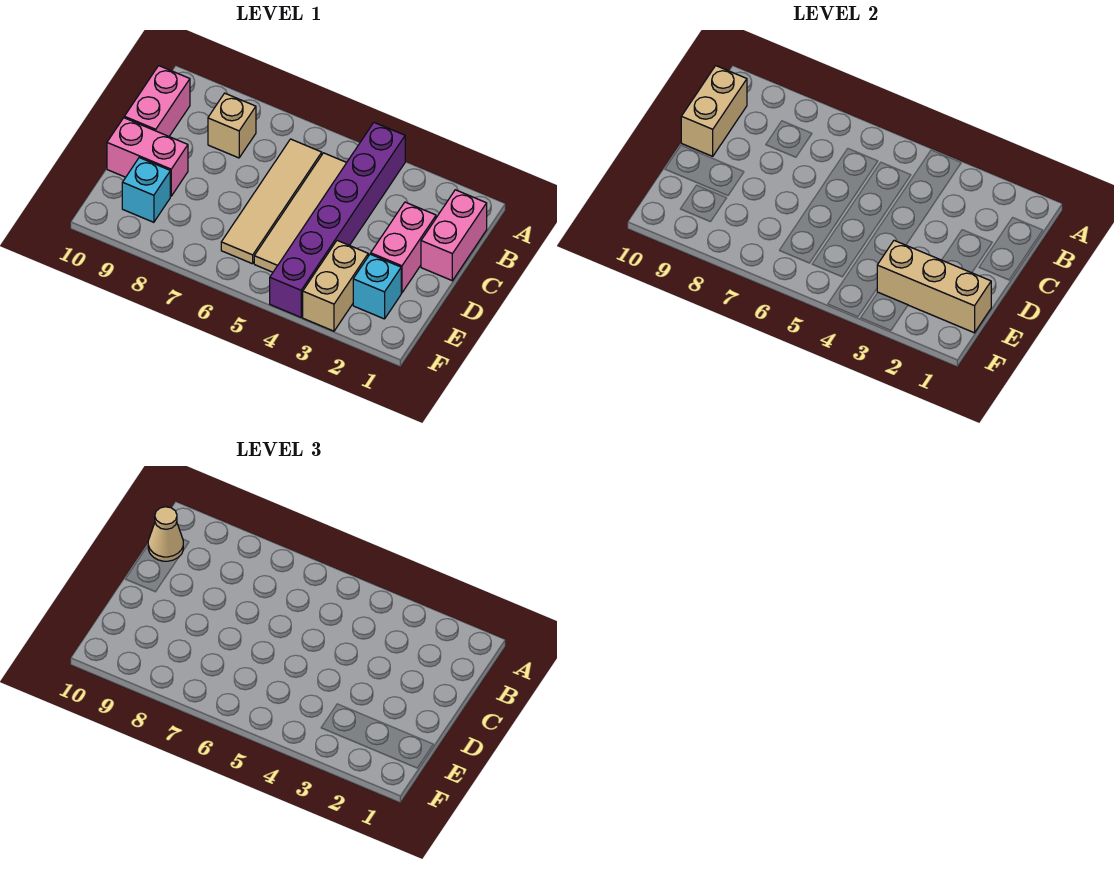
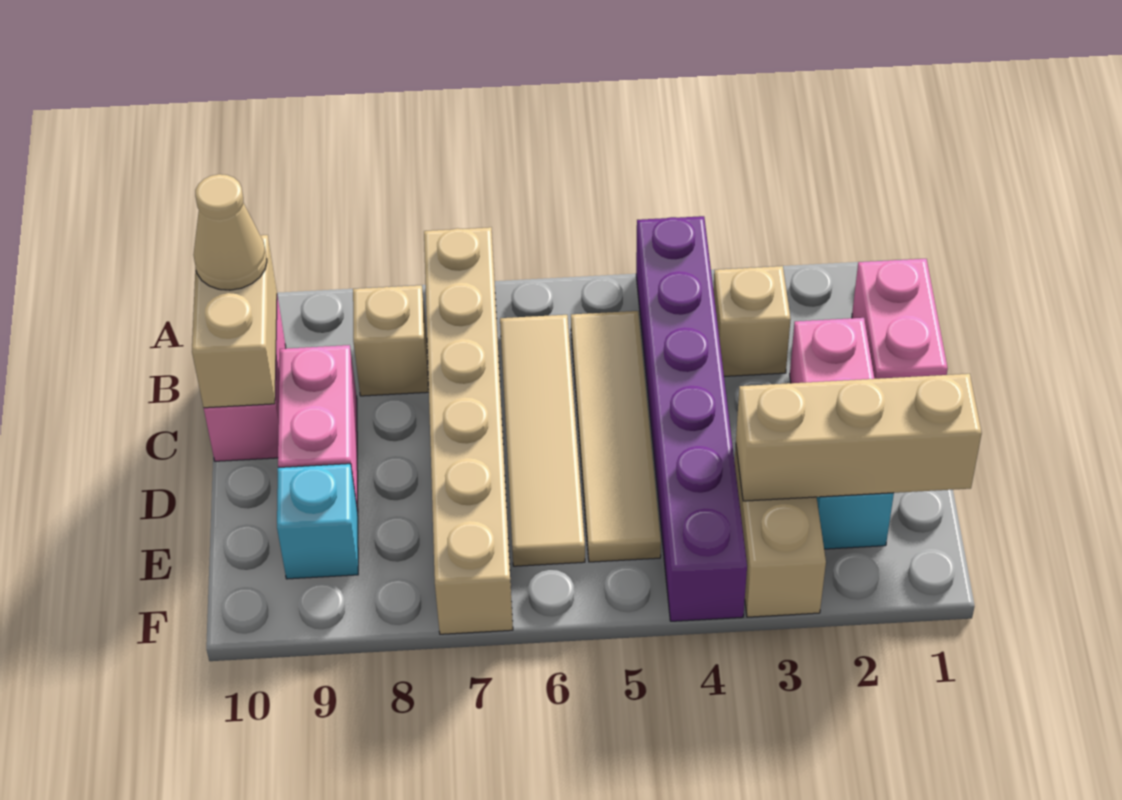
none -> tan brick A7:F7 level 1
none -> tan brick B3 level 1
pink brick D9:D10 level 1 -> pink brick C9:D9 level 1

